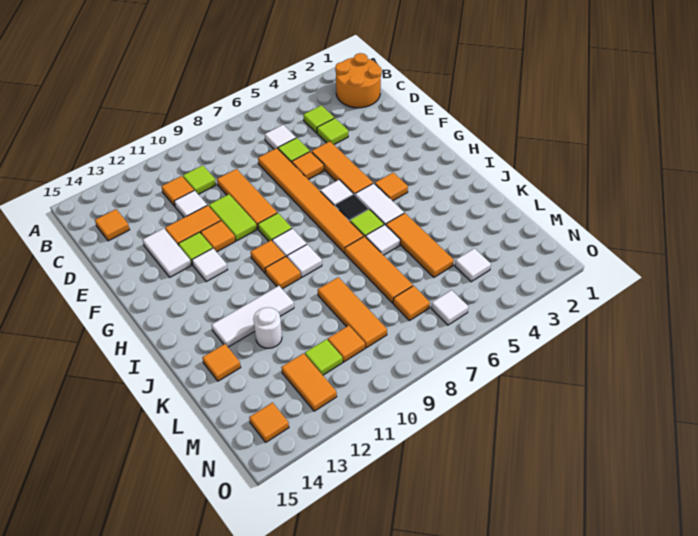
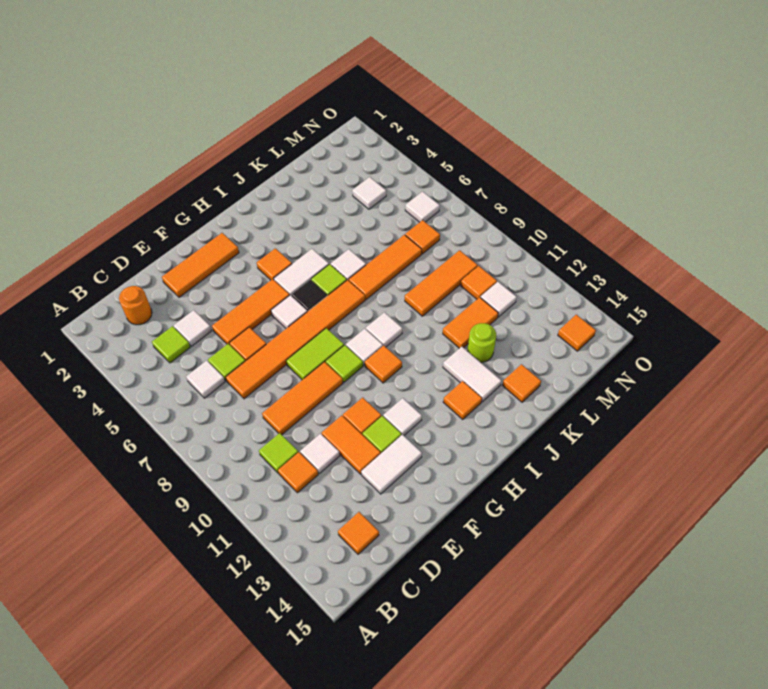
orange round brick B1:C2 level 1 -> orange round brick C2 level 1
lime tile D4 level 1 -> white tile D4 level 1
lime tile E10:F10 level 1 -> lime tile F8:G8 level 1
orange tile I10 level 1 -> orange tile I13 level 1
orange tile J5:L5 level 1 -> orange tile E2:G2 level 1
white tile J11:J13 level 1 -> white tile J12:J13 level 1
white round brick K12 level 1 -> lime round brick K12 level 1
lime tile M11 level 1 -> white tile M11 level 1
orange tile M12:N12 level 1 -> orange tile K11:L11 level 1

